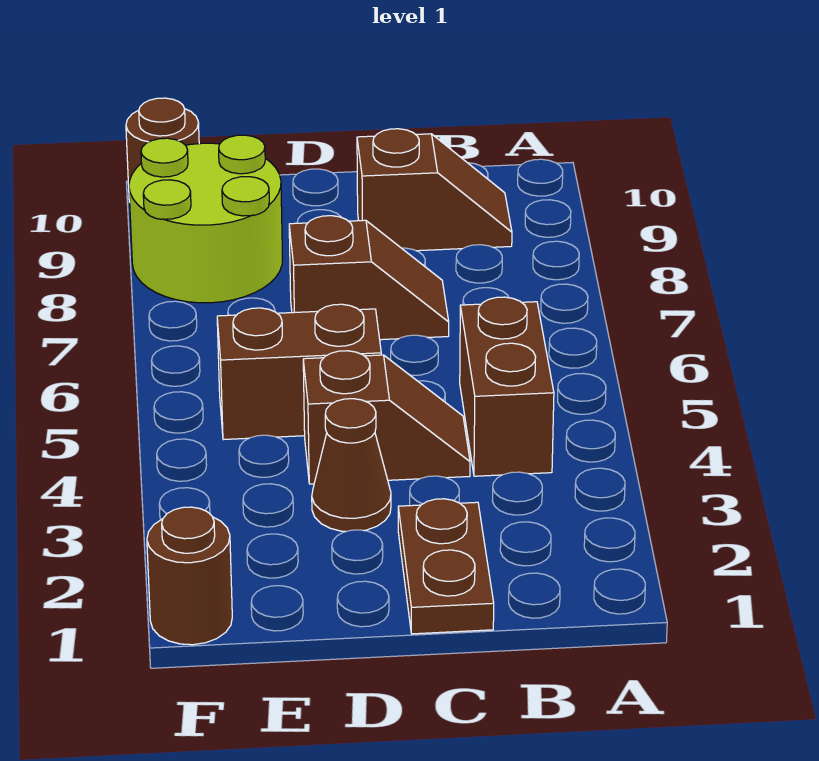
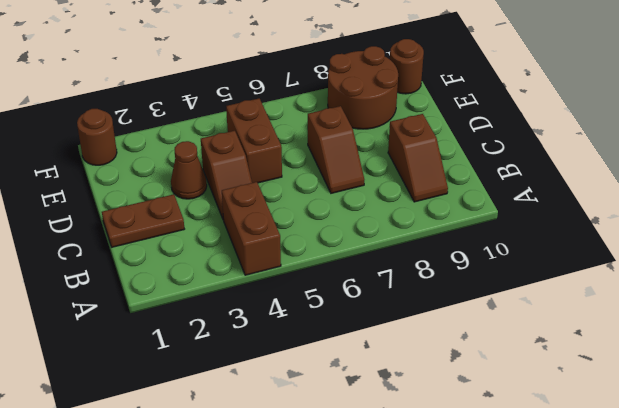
brown brick B4:B5 level 1 -> brown brick A4:B4 level 1
lime round brick E8:F9 level 1 -> brown round brick E8:F9 level 1

